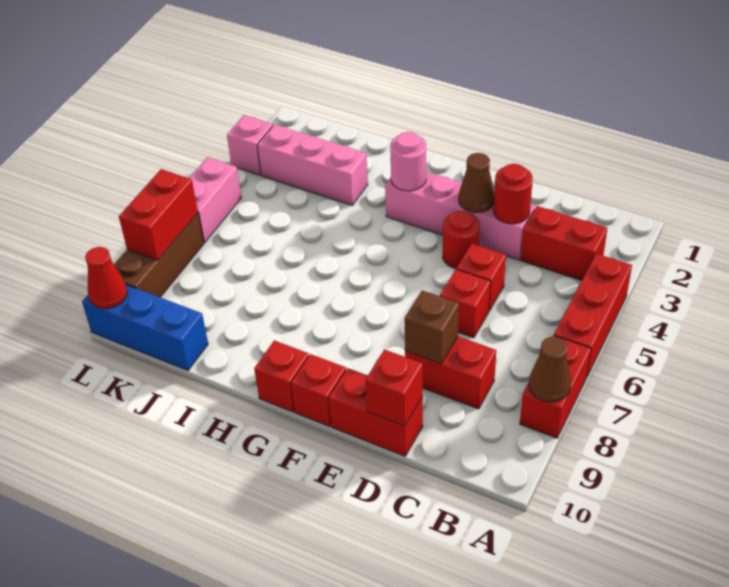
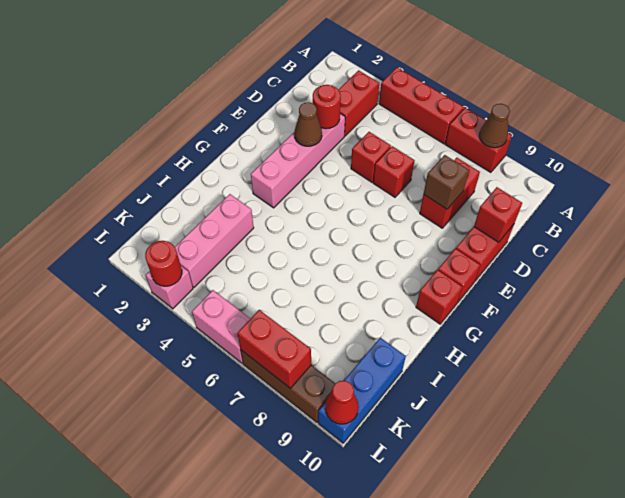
red round brick E4 level 1 -> red round brick L3 level 2
pink round brick G3 level 2 -> none

